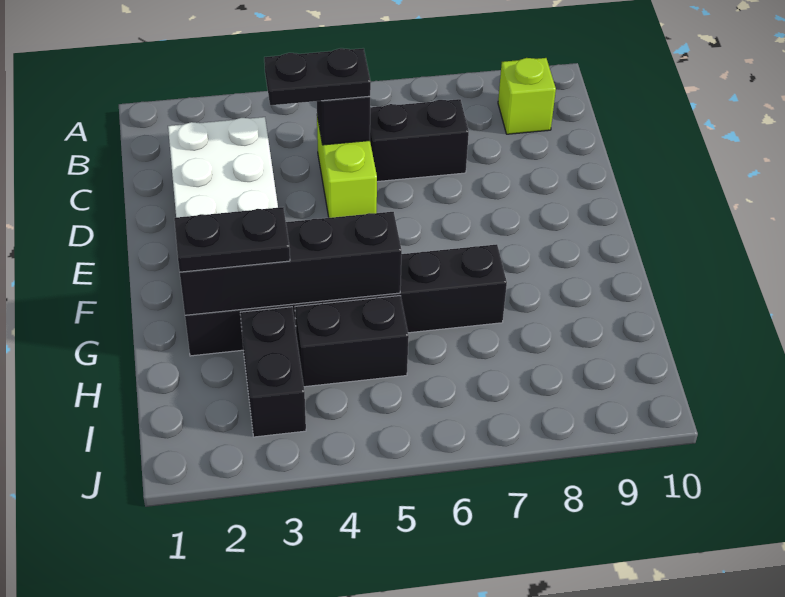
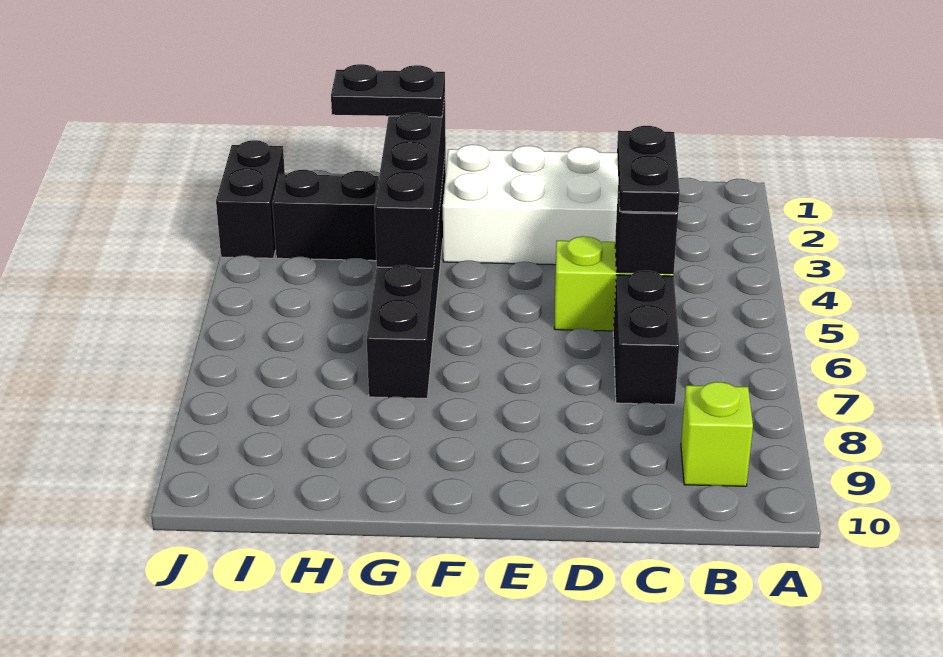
black plate G2:G3 level 3 -> black plate G2:H2 level 3
black brick H4:H5 level 1 -> black brick J2:J3 level 1

